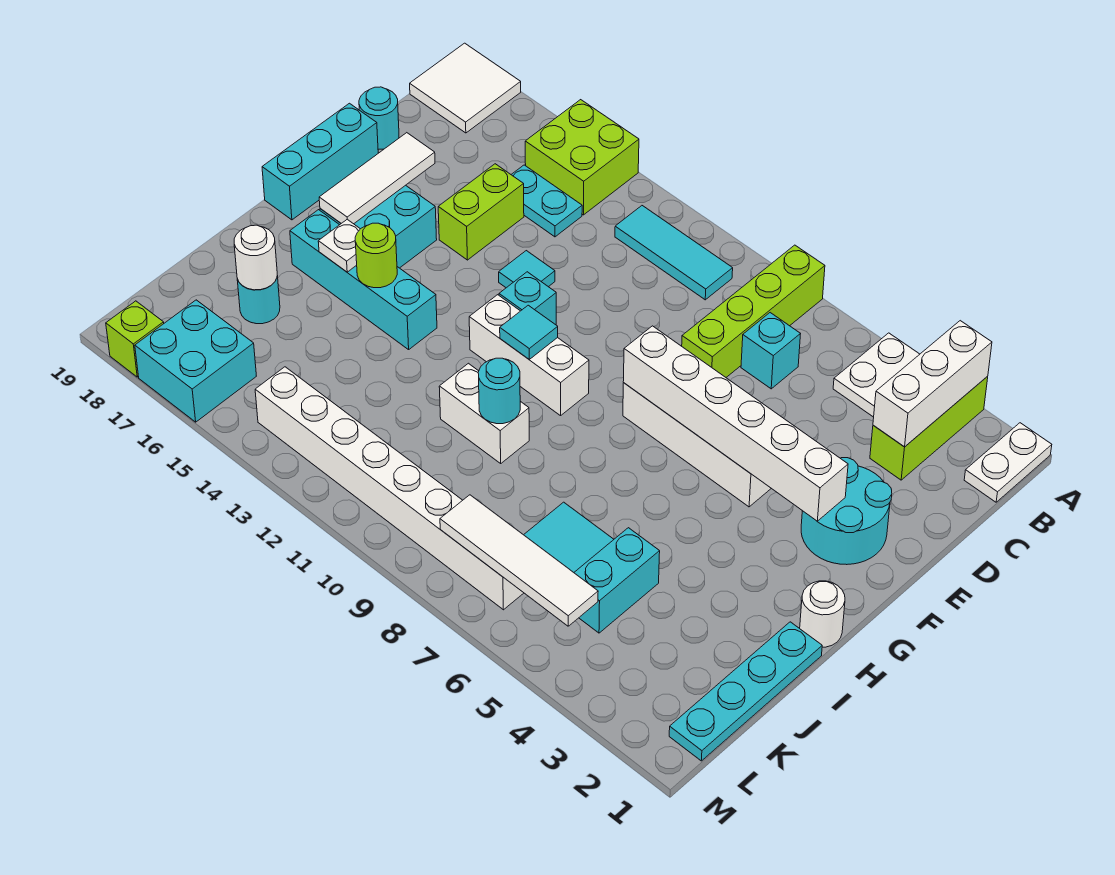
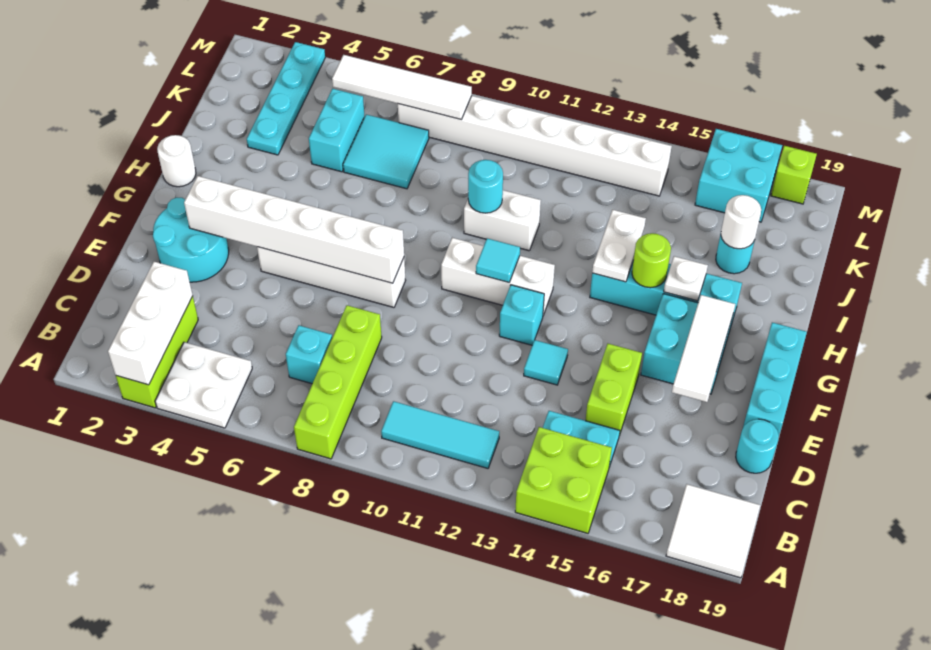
white plate A1:B1 level 1 -> white plate H14:I14 level 2
cyan plate I1:L1 level 1 -> cyan plate J3:M3 level 1

